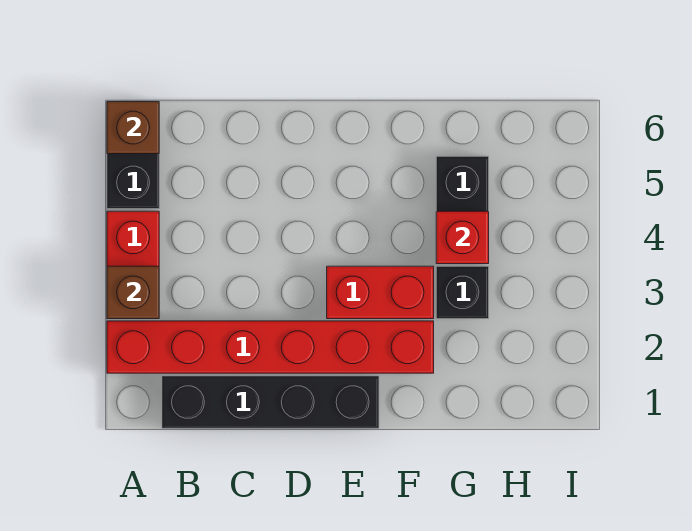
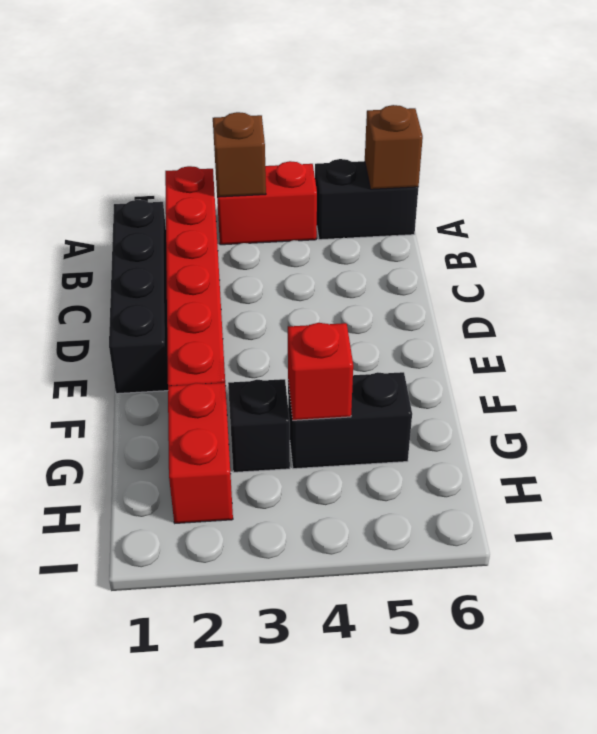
red brick E3:F3 level 1 -> red brick G2:H2 level 1

